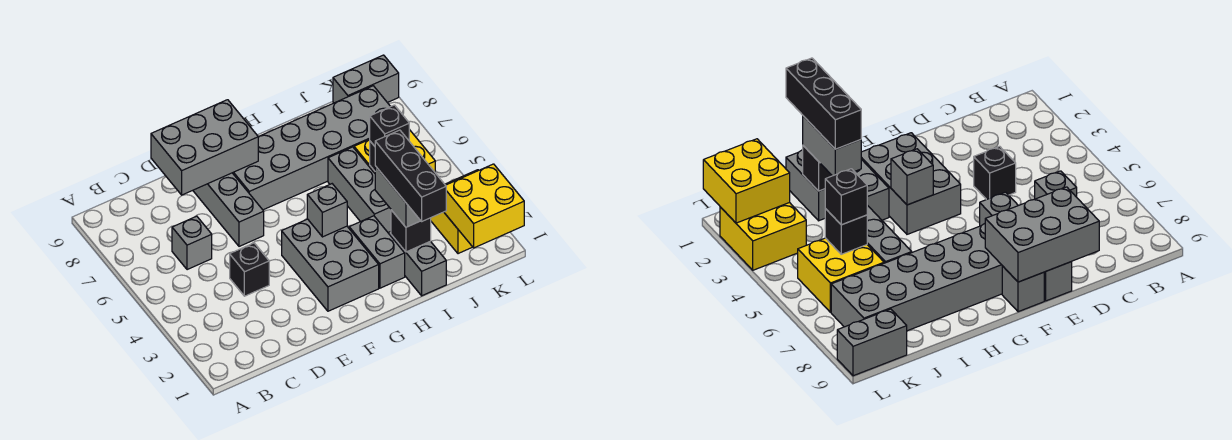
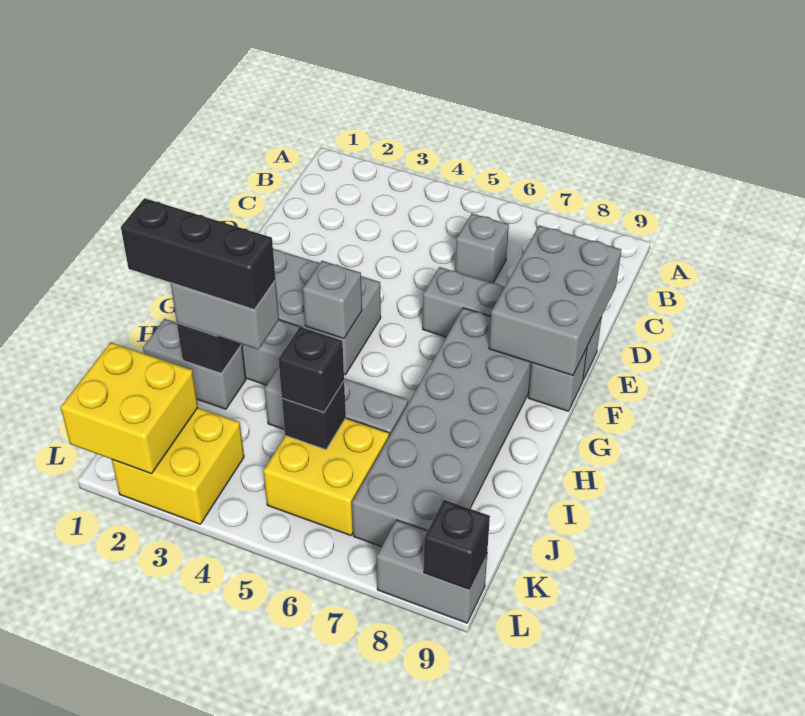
black brick D4 level 1 -> black brick L9 level 2
grey brick K9:L9 level 1 -> grey brick L8:L9 level 1

